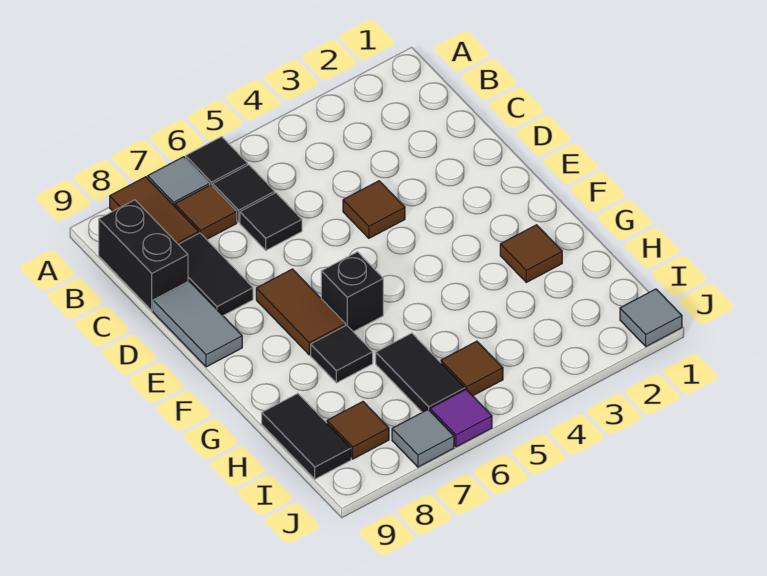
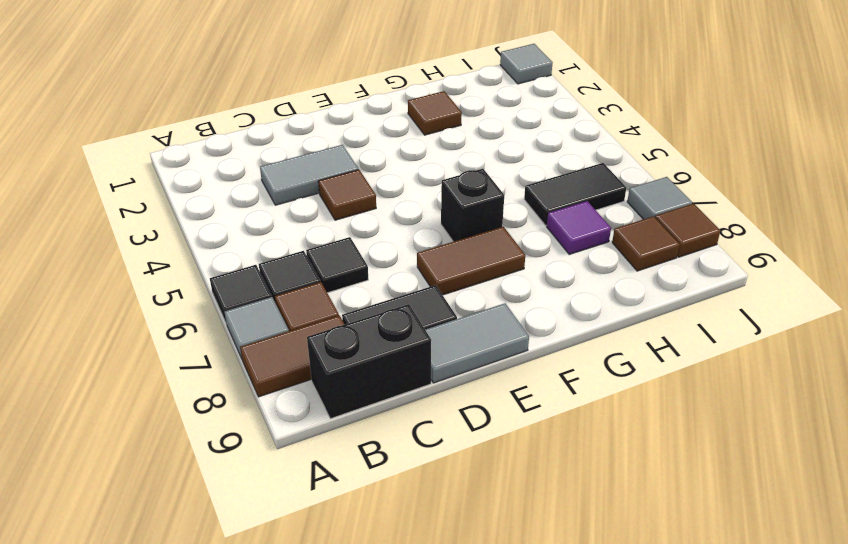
none -> grey tile C3:D3 level 1
black tile G7 level 1 -> none
black tile H9:I9 level 1 -> none
brown tile I5 level 1 -> brown tile J8 level 1
purple tile J6 level 1 -> purple tile H7 level 1

